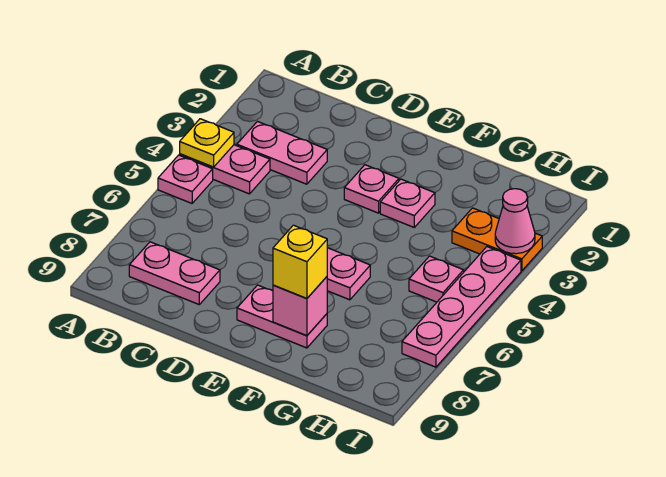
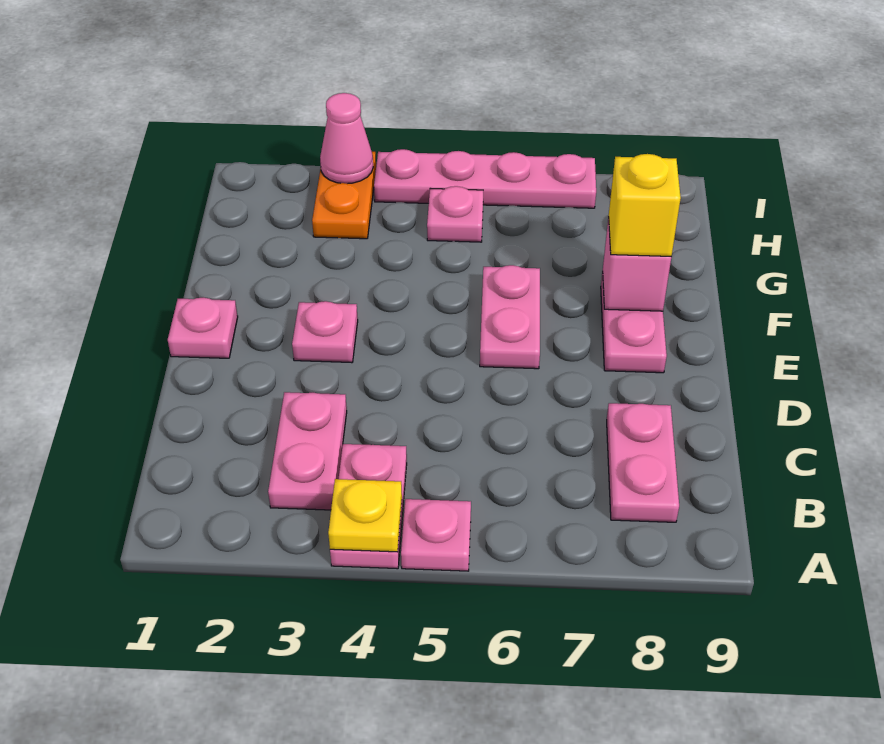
pink plate F3 level 1 -> pink plate E1 level 1

